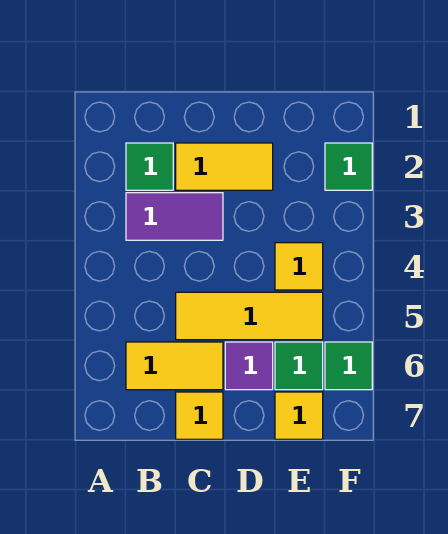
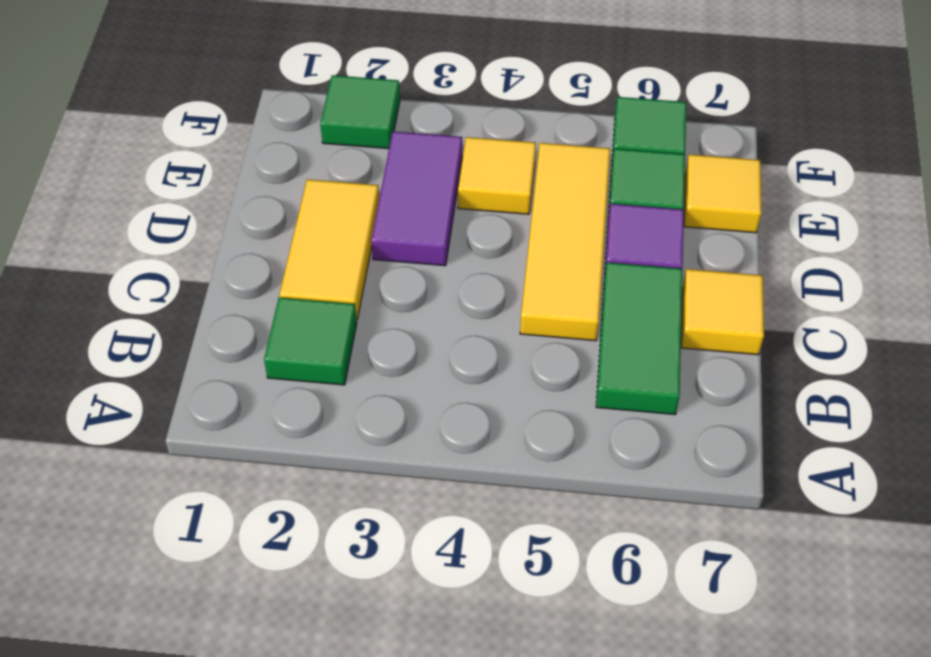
purple tile B3:C3 level 1 -> purple tile D3:E3 level 1
yellow tile B6:C6 level 1 -> green tile B6:C6 level 1

